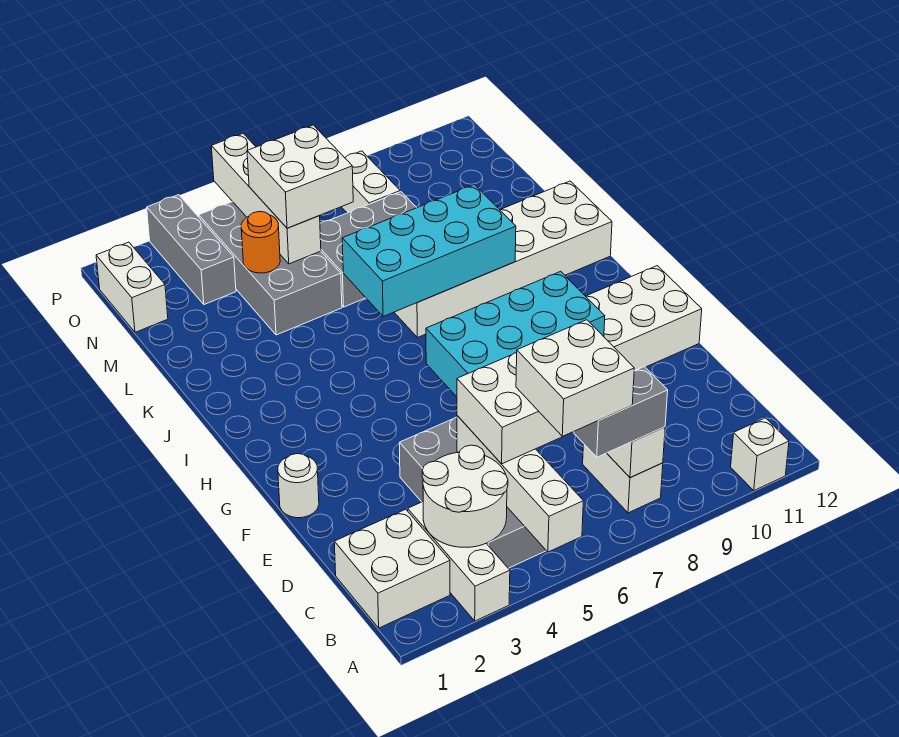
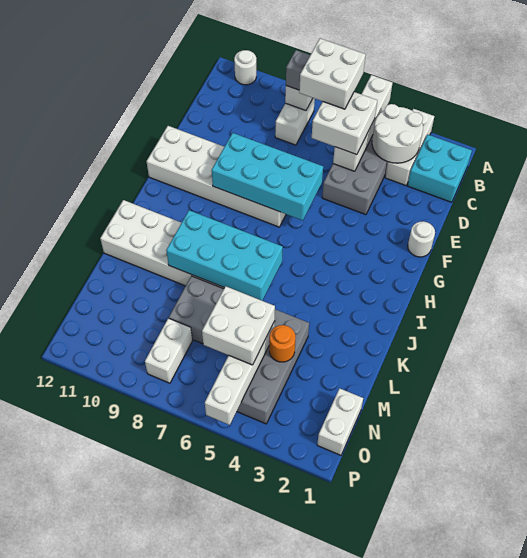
white brick A11 level 1 -> white round brick A11 level 1
white brick B1:C2 level 1 -> cyan brick B1:C2 level 1
grey brick N3:P3 level 1 -> none

